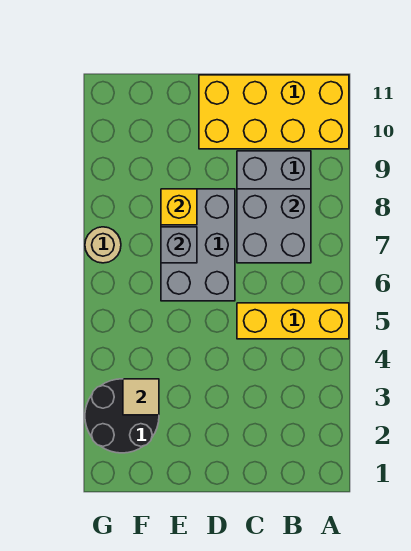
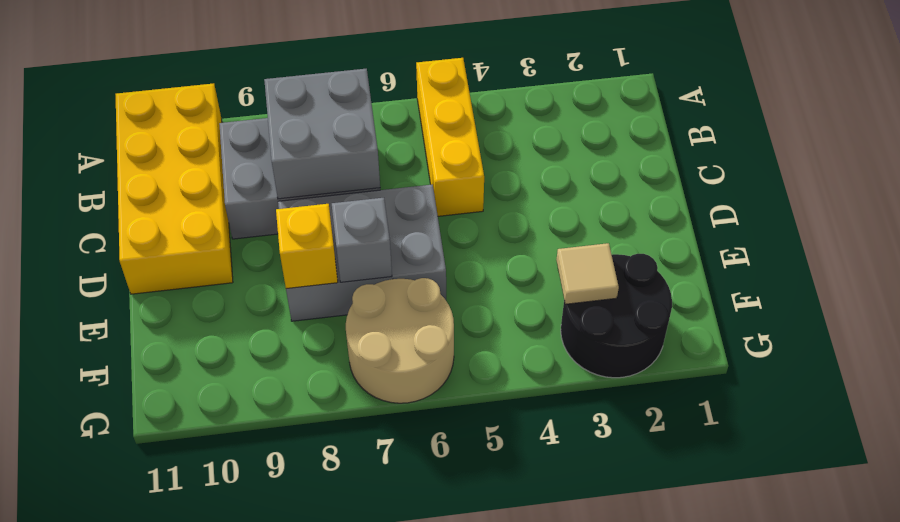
tan round brick G7 level 1 -> tan round brick F6:G7 level 1

